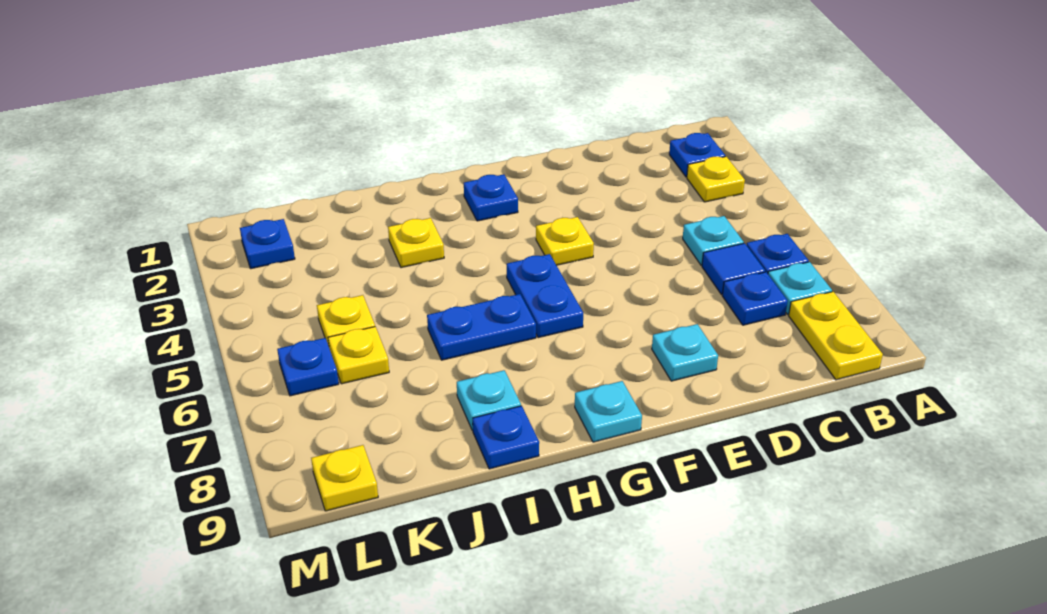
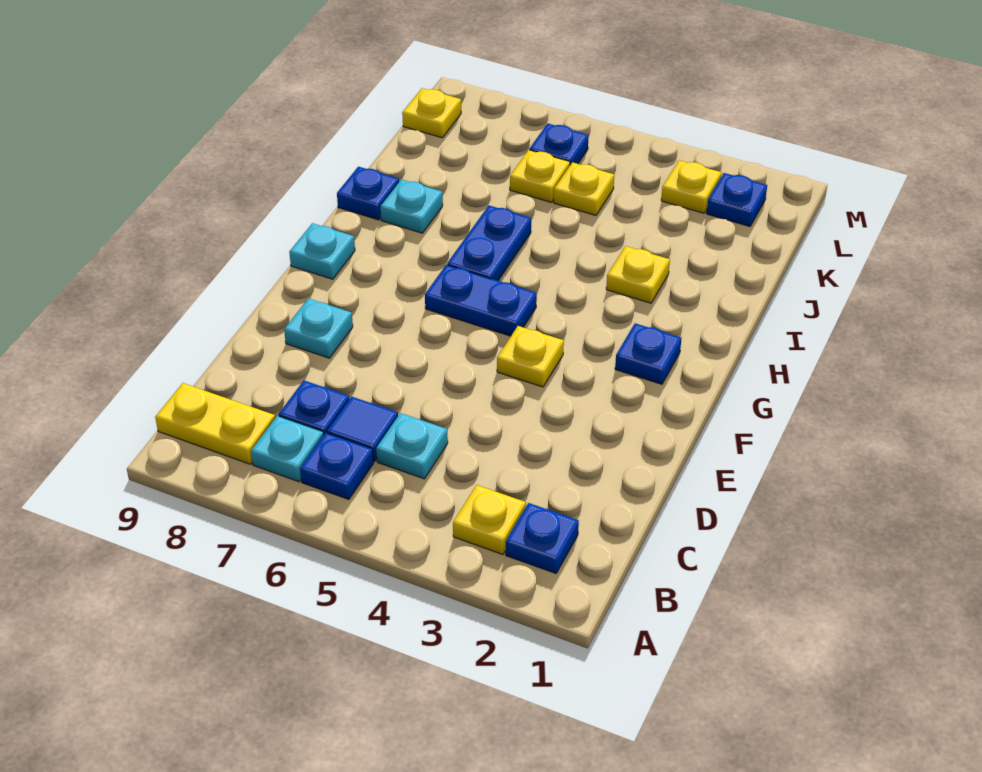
none -> yellow plate L3 level 1

